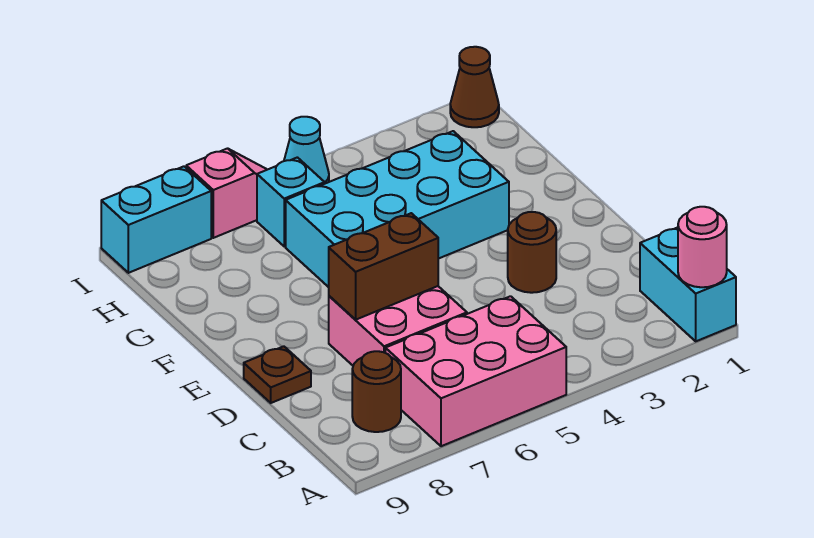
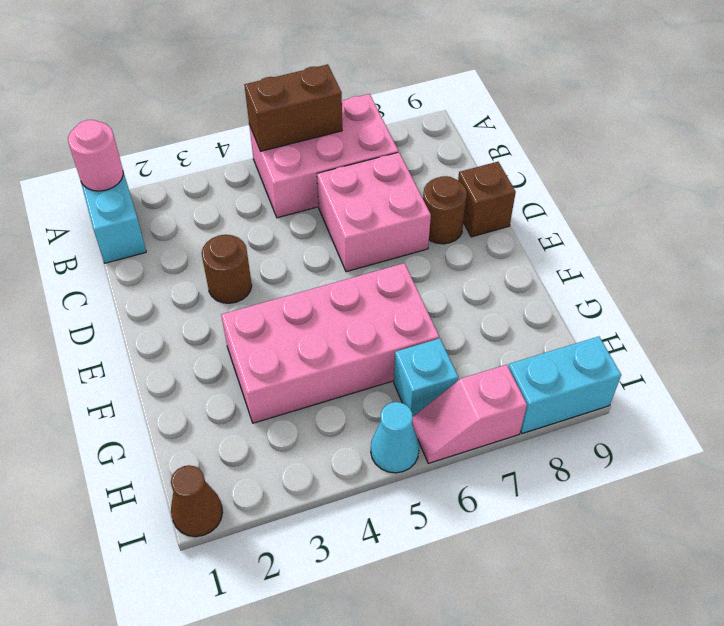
brown round brick B8 level 1 -> brown round brick D8 level 1
brown brick D6:D7 level 2 -> brown brick A5:A6 level 2
brown plate D9 level 1 -> brown brick D9 level 1
cyan brick F3:G6 level 1 -> pink brick F3:G6 level 1

